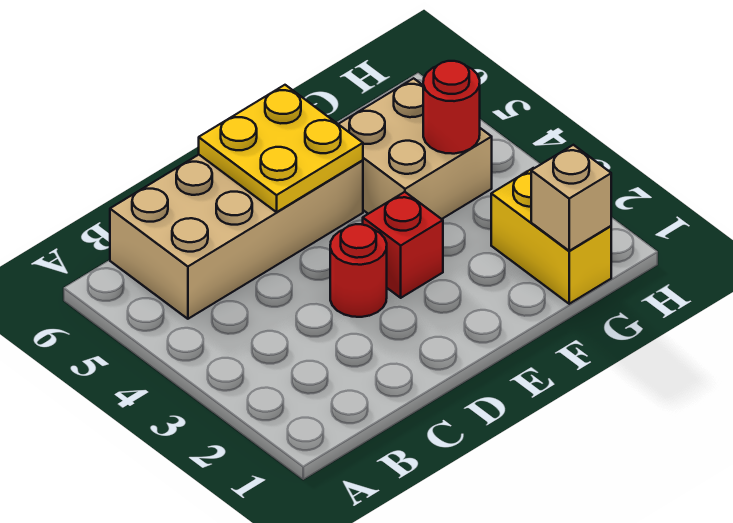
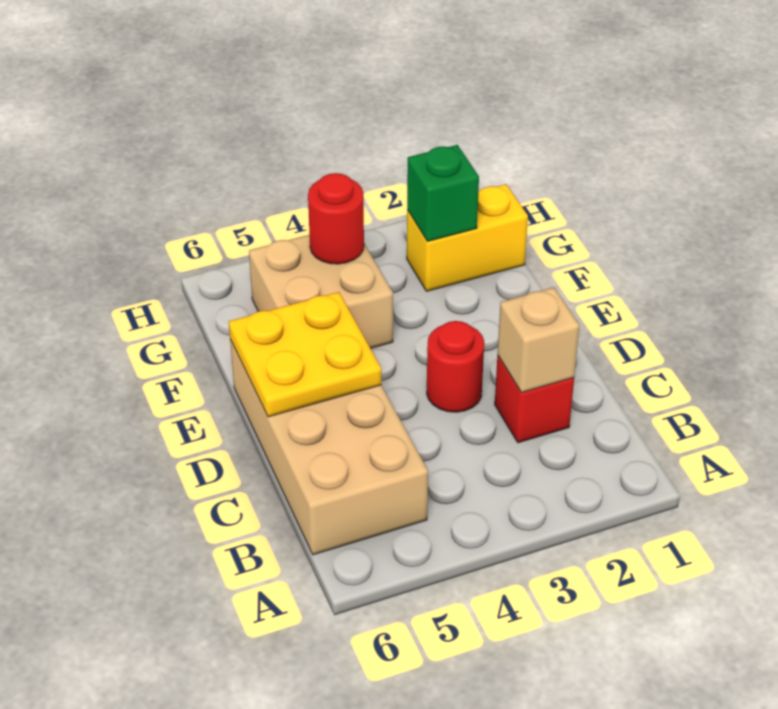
red brick E3 level 1 -> red brick C2 level 1
tan brick G1 level 2 -> tan brick C2 level 2
none -> green brick G2 level 2

